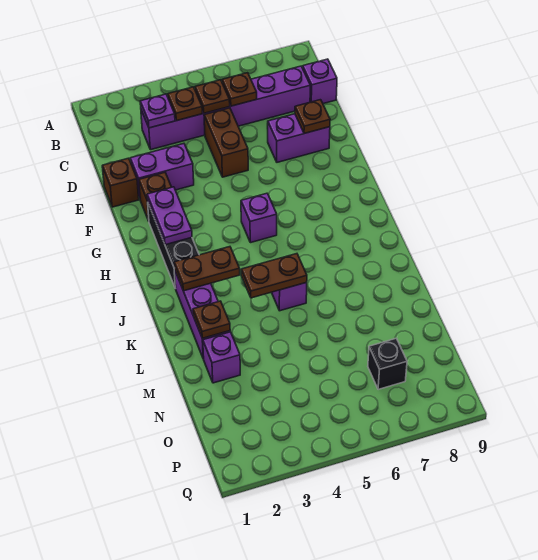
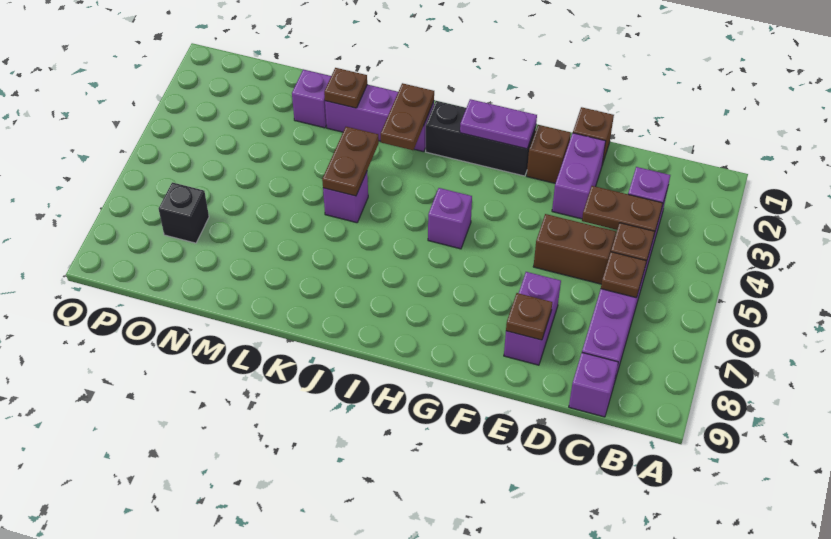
brown plate C4 level 2 -> brown plate C4:D4 level 2

